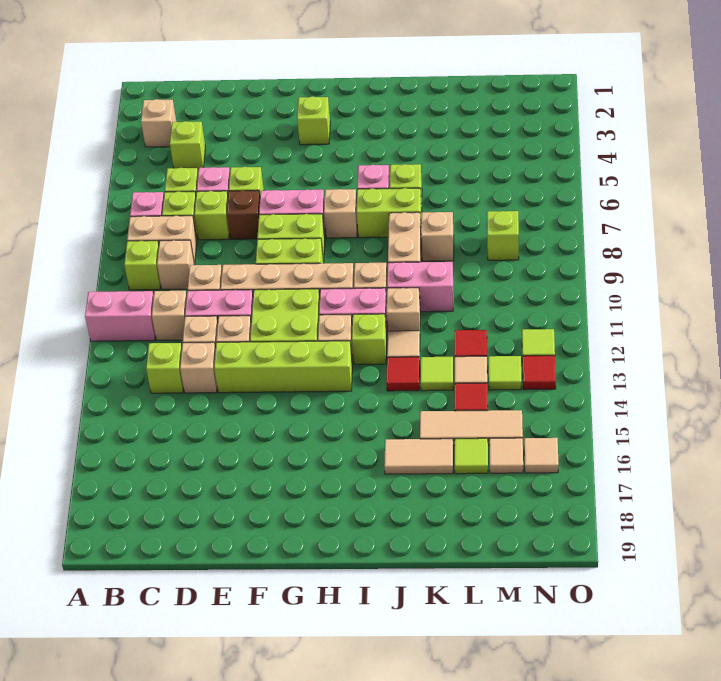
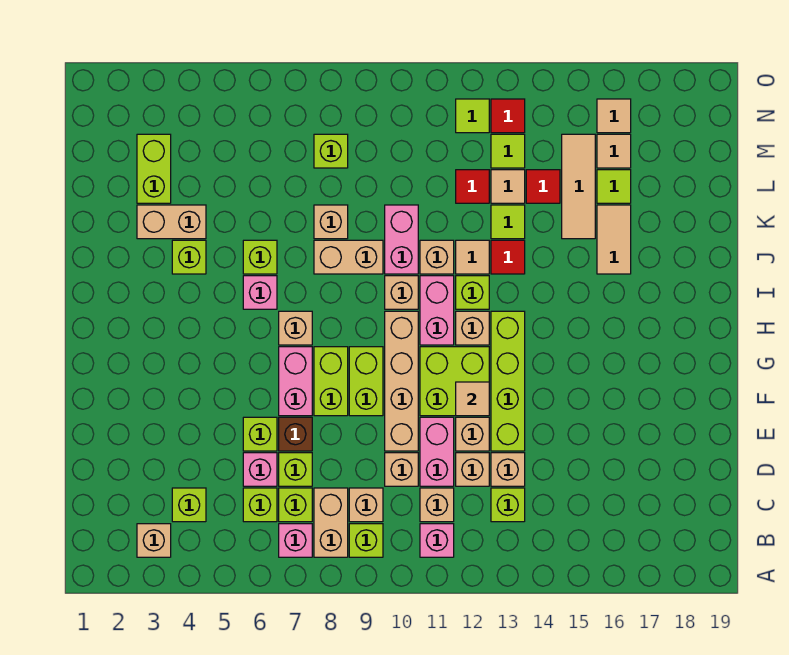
pink brick A11:B11 level 1 -> pink brick B11 level 1
none -> tan tile F12 level 2
lime brick G3 level 1 -> lime brick J4 level 1
lime brick I7:J7 level 1 -> lime brick L3:M3 level 1
none -> tan brick K3:K4 level 1

